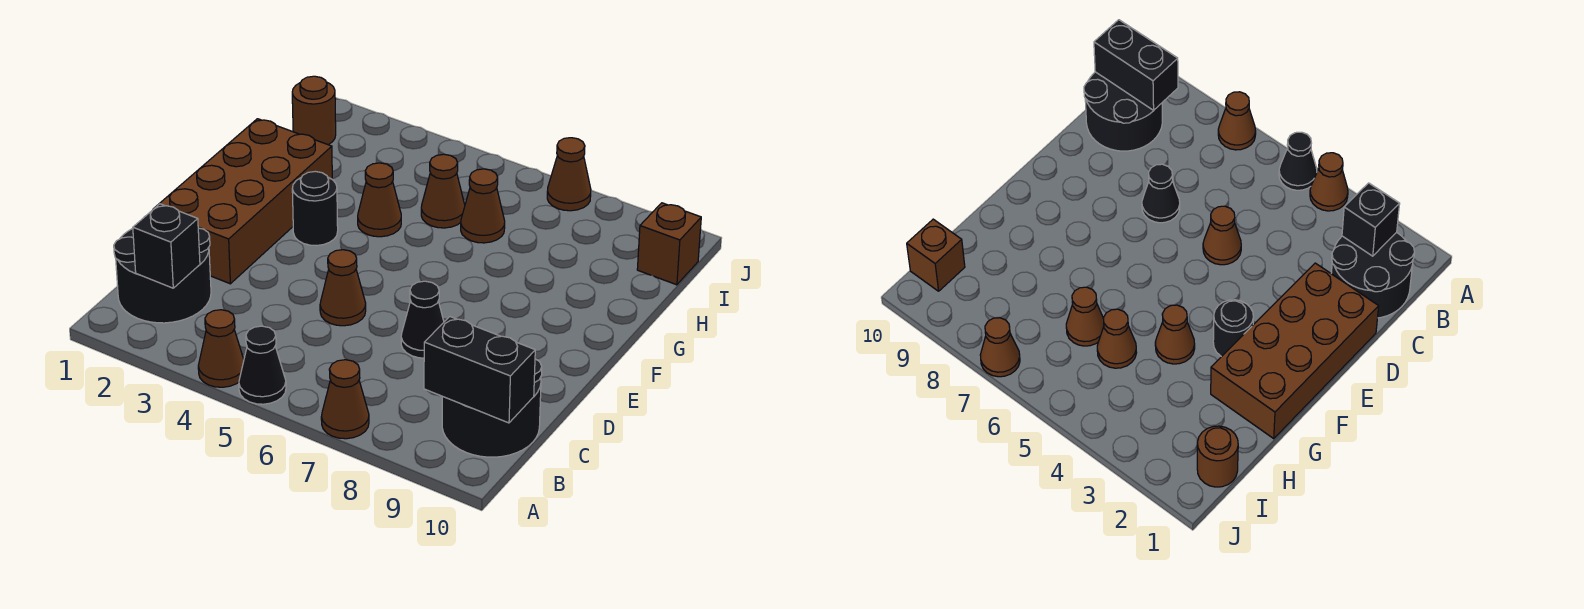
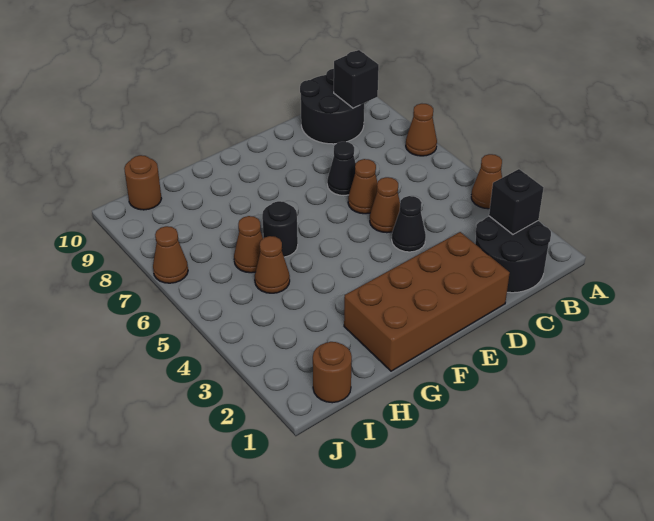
black cone A5 level 1 -> black cone D4 level 1
black brick B9:B10 level 2 -> black brick B9 level 2
black round brick F3 level 1 -> black round brick G6 level 1
brown cone G4 level 1 -> brown cone D6 level 1
brown brick I10 level 1 -> brown round brick I10 level 1

